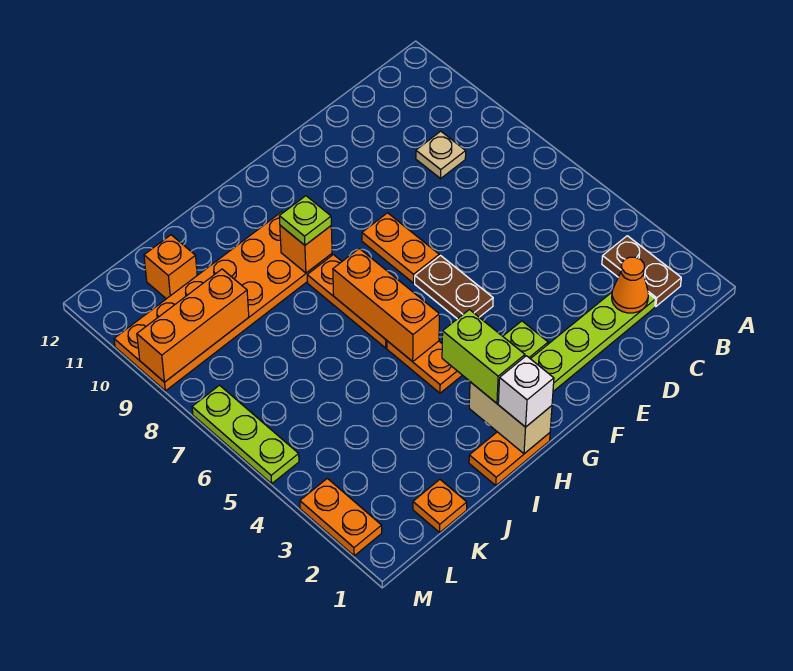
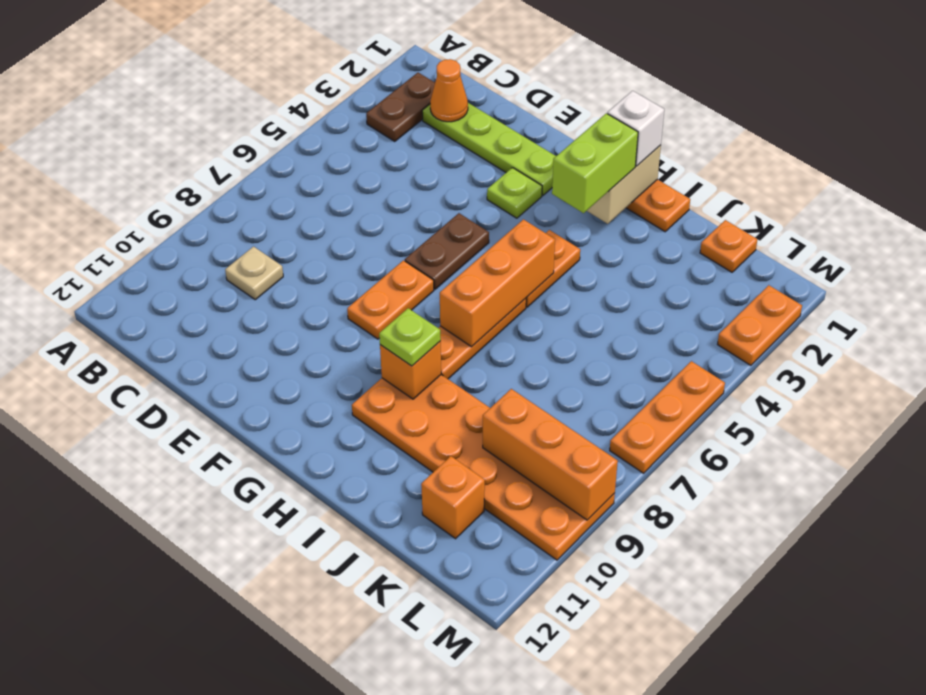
lime plate M5:M7 level 1 -> orange plate M5:M7 level 1

